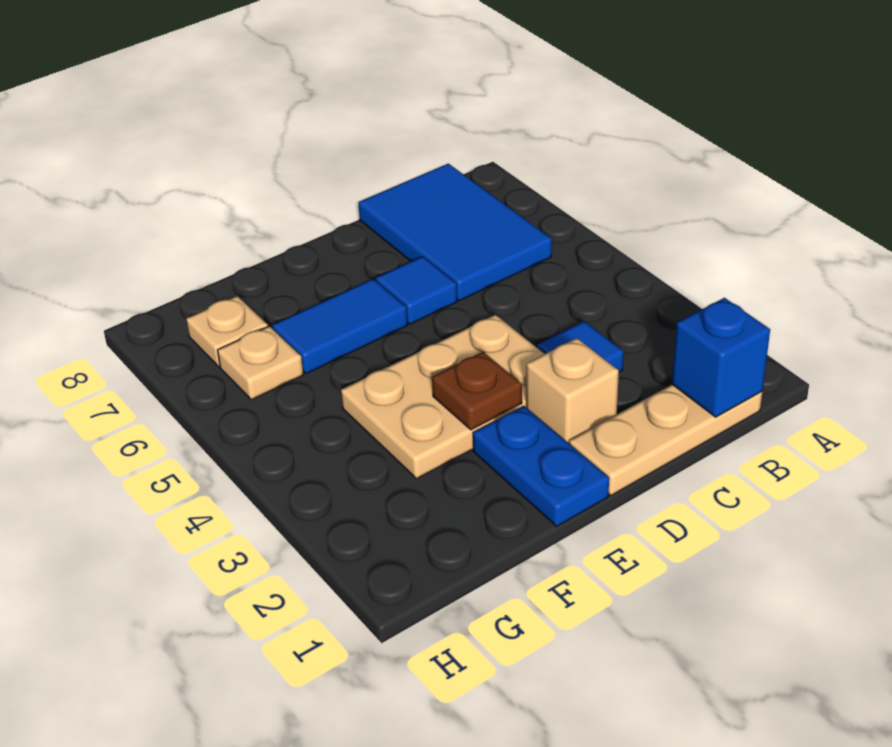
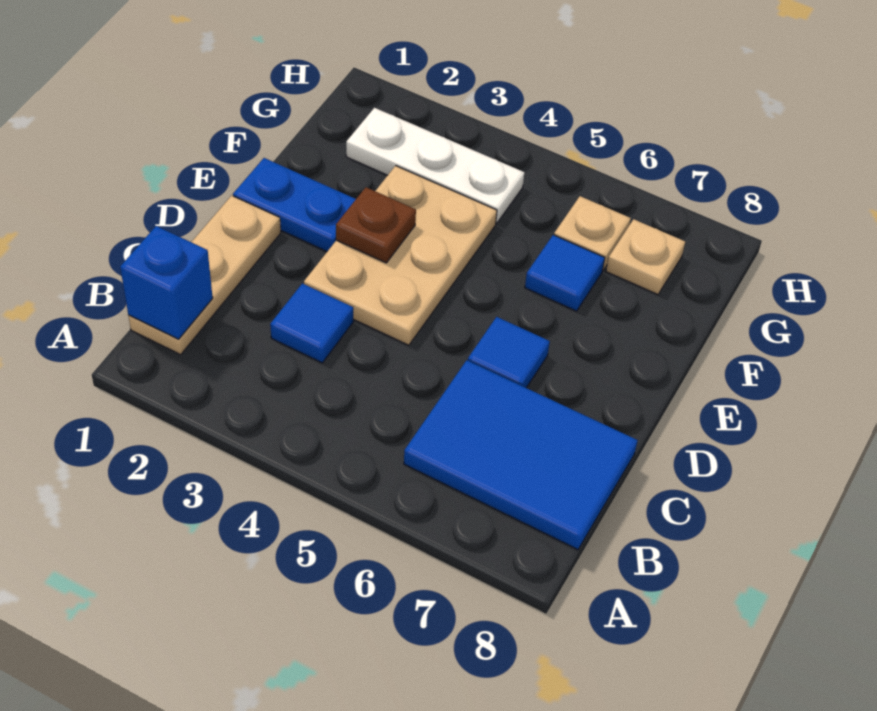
tan brick D2 level 1 -> none
blue tile E6:F6 level 1 -> blue tile F6 level 1
none -> white plate G2:G4 level 1

